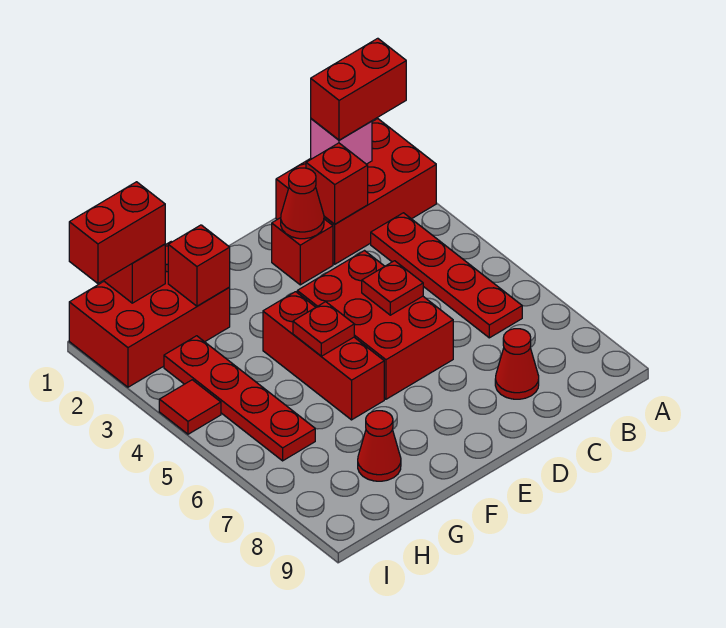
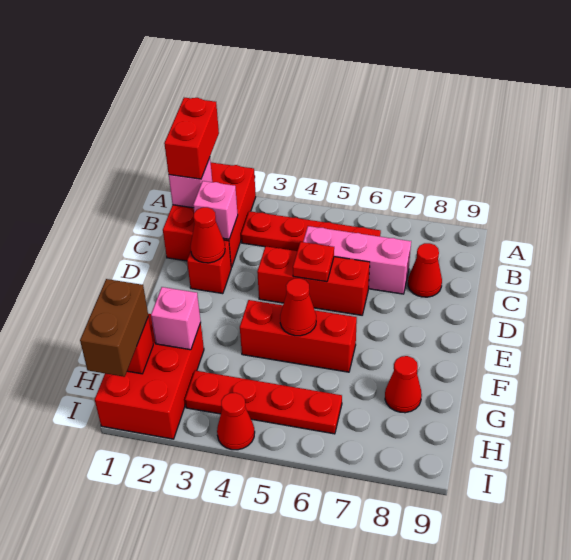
red brick C2 level 2 -> pink brick C2 level 2
none -> pink brick C5:C7 level 1
red brick D4:E6 level 1 -> red brick D4:D6 level 1
red plate F5 level 2 -> red cone F5 level 2
red brick G2 level 2 -> pink brick G2 level 2
red brick H1:I1 level 3 -> brown brick H1:I1 level 3
red tile I4 level 1 -> red cone I4 level 1

